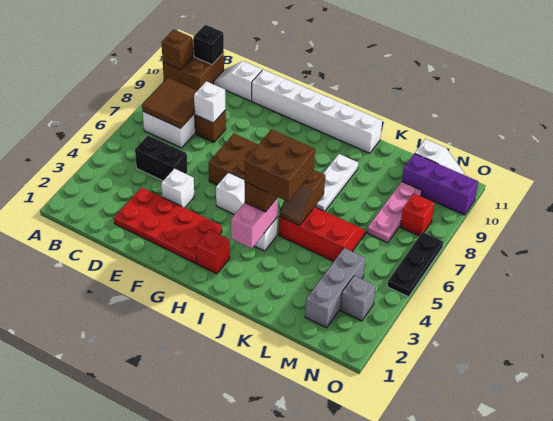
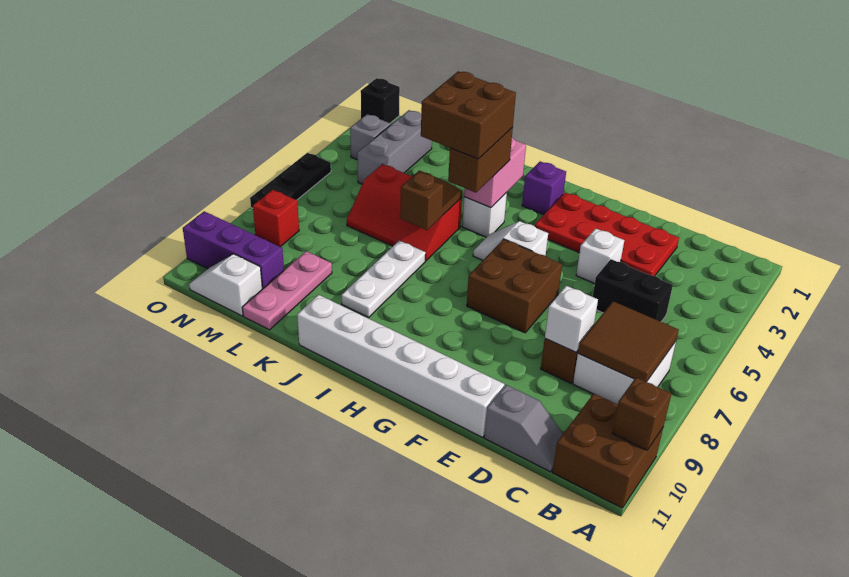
black brick B11 level 2 -> black brick O1 level 1
white slope C11:D11 level 1 top D -> grey slope C11:D11 level 1 top D
red brick H2 level 1 -> purple brick H2 level 1
pink plate M7:M9 level 1 -> pink plate L9:L11 level 1

